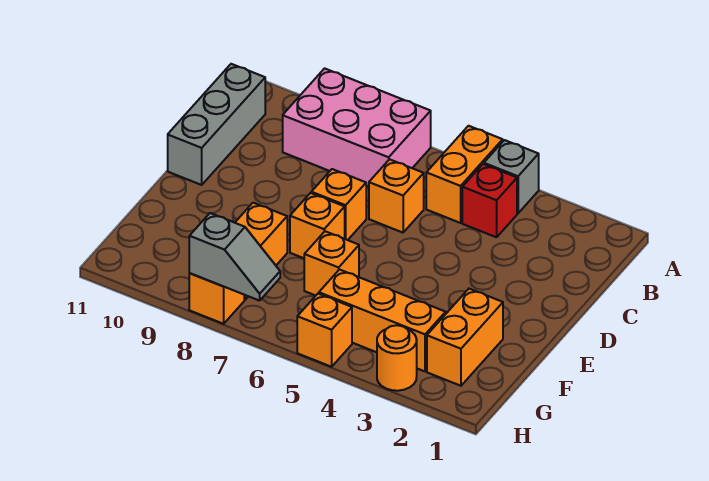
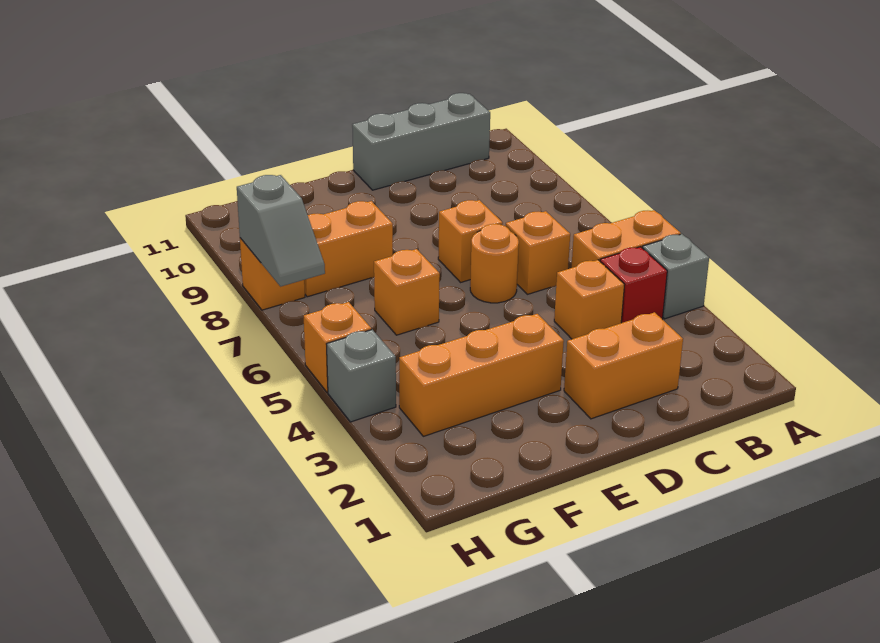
pink brick A7:B9 level 1 -> none
orange brick E7 level 1 -> orange brick C4 level 1
orange brick F2:G2 level 1 -> orange brick C2:D2 level 1
orange brick G3:G5 level 1 -> orange brick E3:G3 level 1
orange round brick H3 level 1 -> orange round brick D6 level 1
none -> grey brick H4 level 1

